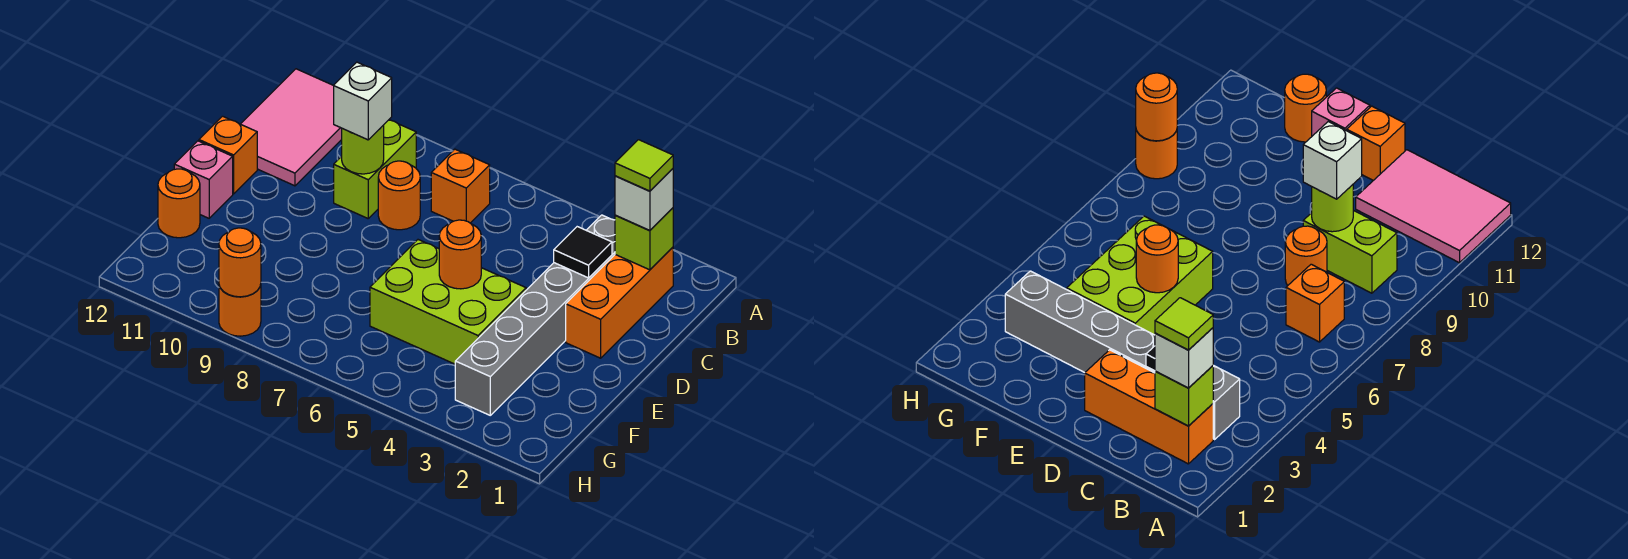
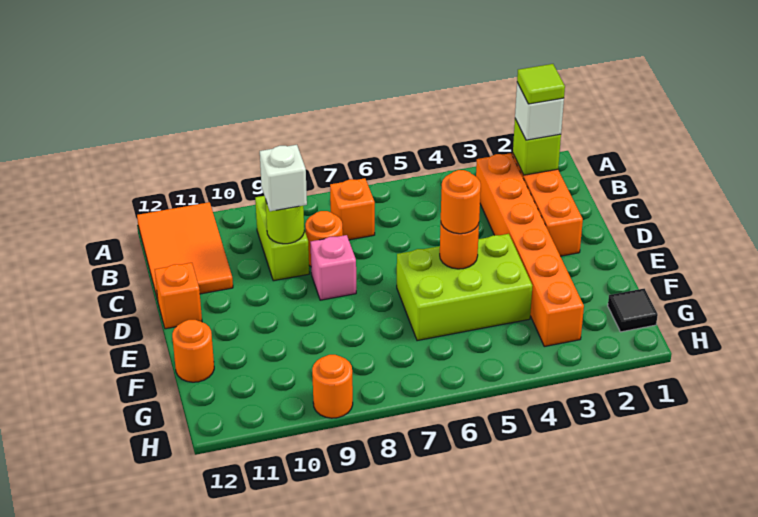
pink tile A11:C12 level 1 -> orange tile A11:C12 level 1
grey brick B3:G3 level 1 -> orange brick B3:G3 level 1
black tile C3 level 2 -> black tile G1 level 1
pink brick E12 level 1 -> pink brick D8 level 1
orange round brick H9 level 2 -> orange round brick E5 level 3

